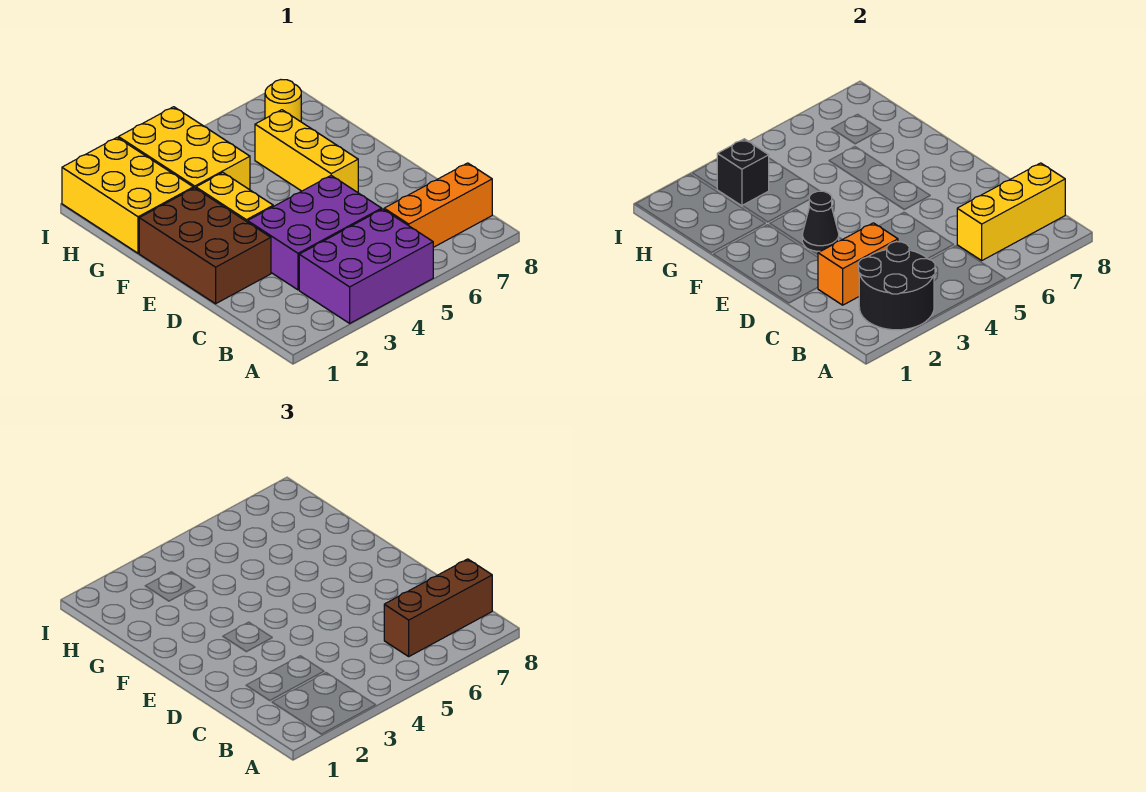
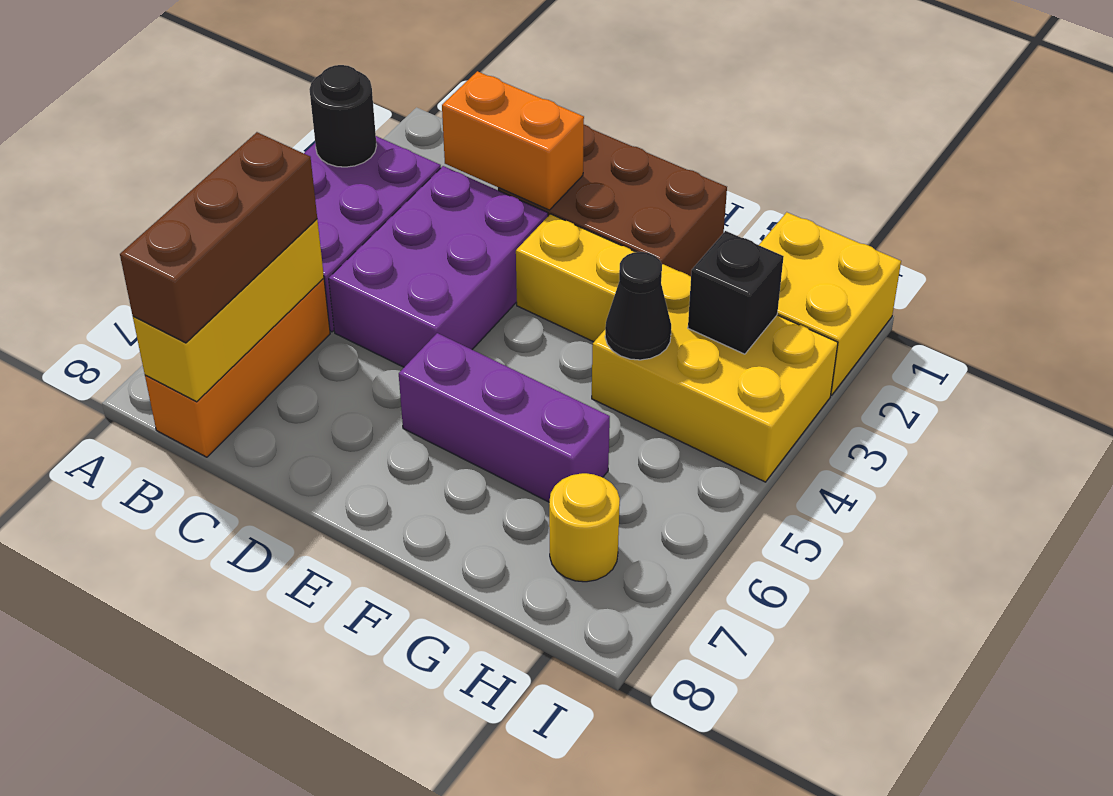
black round brick A2:B3 level 2 -> black round brick A3 level 2
orange brick C2:C3 level 2 -> orange brick C2:D2 level 2
black cone E3 level 2 -> black cone G4 level 2
yellow brick E6:G6 level 1 -> purple brick E6:G6 level 1
yellow brick G1:I2 level 1 -> yellow brick H1:I2 level 1

